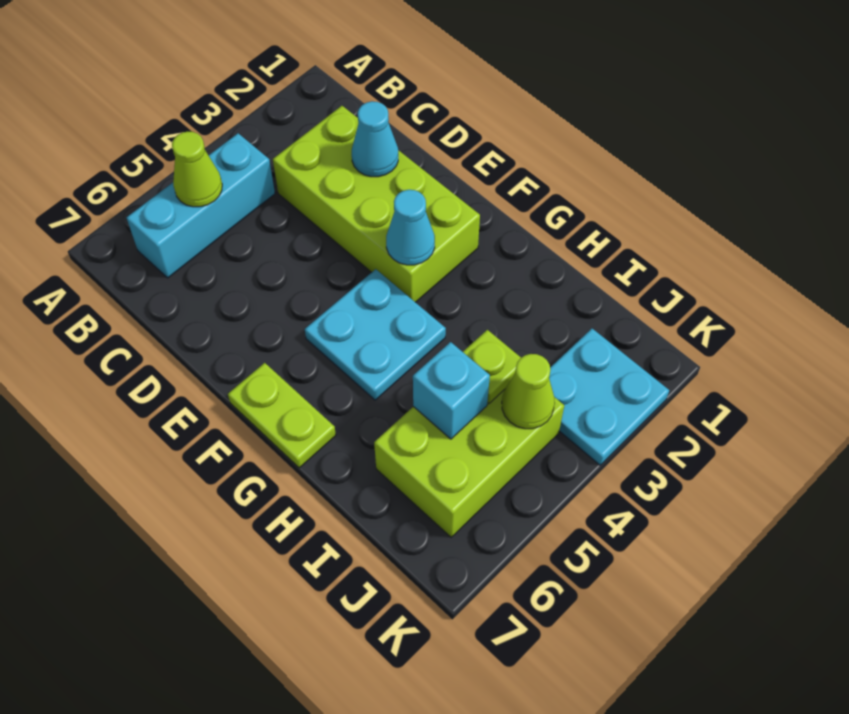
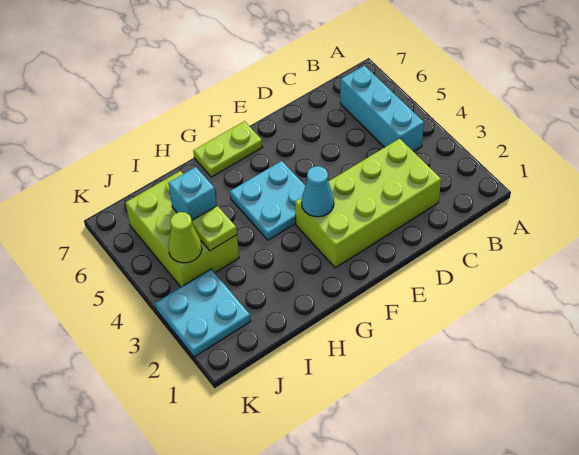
lime cone B5 level 2 -> none
cyan cone D2 level 2 -> none

